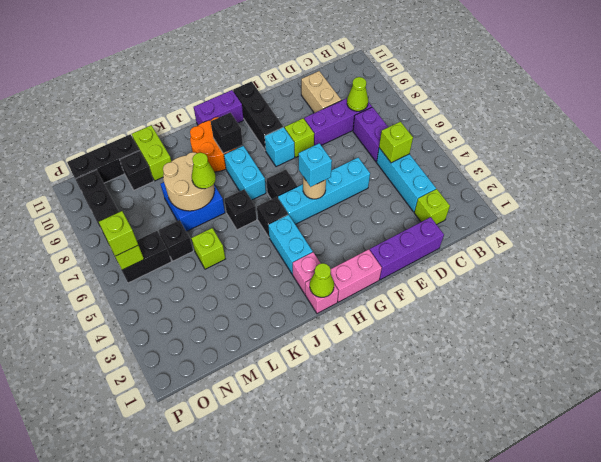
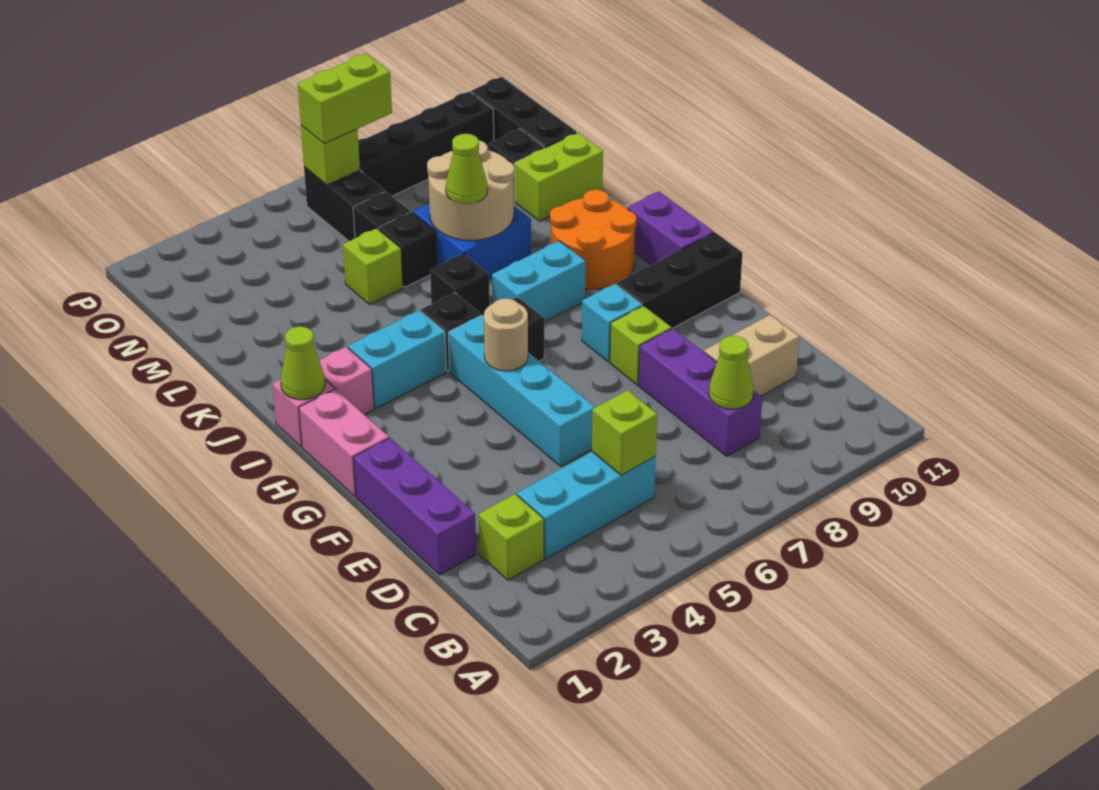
purple brick C6:C7 level 1 -> none
cyan brick G5 level 3 -> none
black brick I9 level 2 -> black brick L6 level 1
lime brick O6 level 3 -> lime brick O6:O7 level 3

